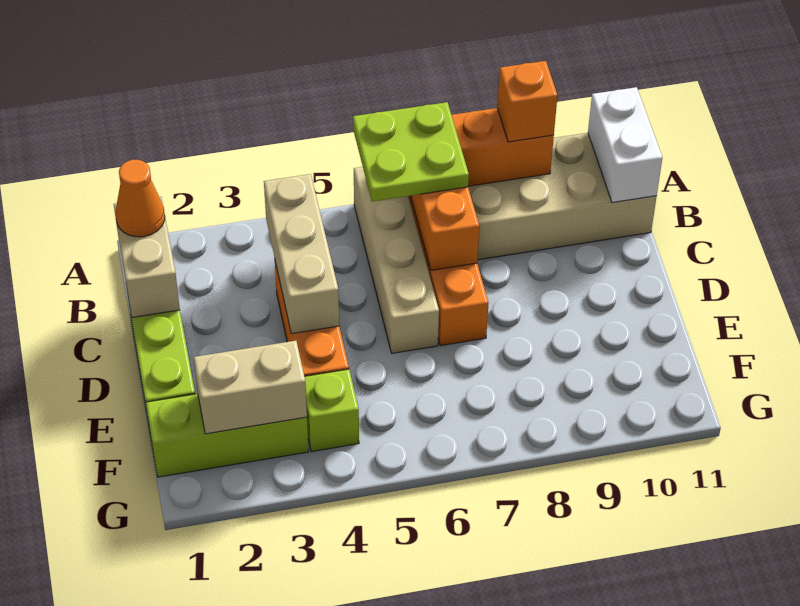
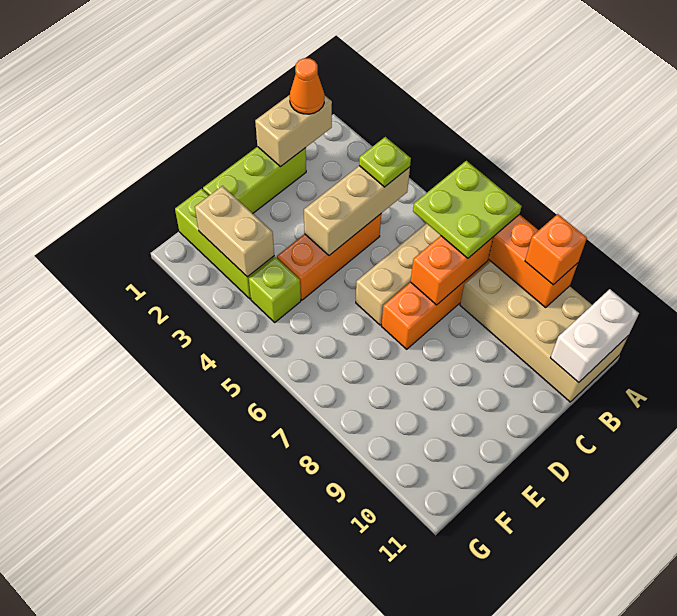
none -> lime plate B4 level 3

